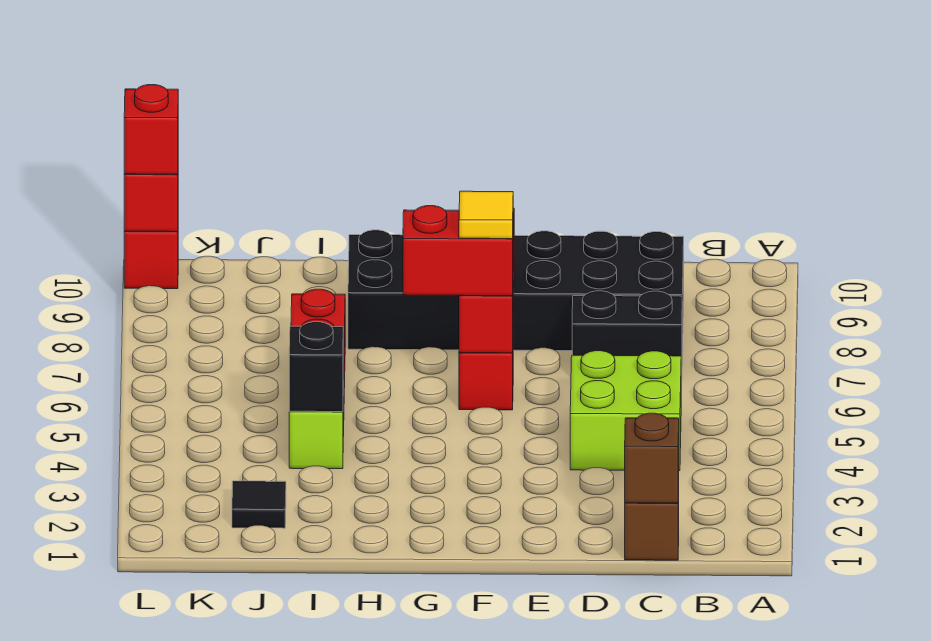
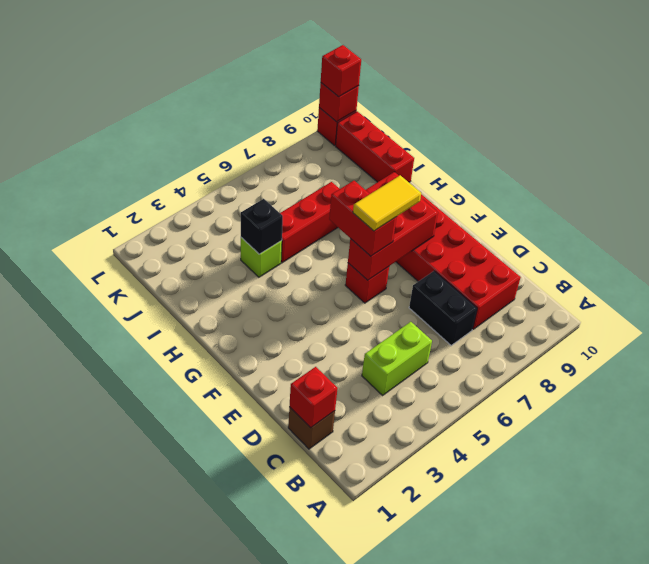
brown brick C1 level 2 -> red brick C1 level 2
lime brick C4:D5 level 1 -> lime brick C4:C5 level 1
black brick C8:H9 level 1 -> red brick C8:H9 level 1
yellow tile F6 level 4 -> yellow tile F6:F7 level 4
none -> red brick I10:K10 level 1
black tile J2 level 1 -> none

